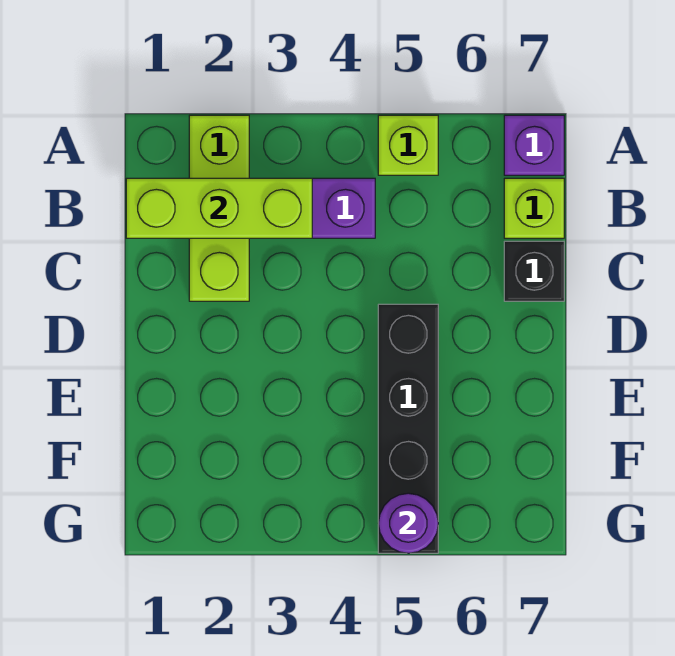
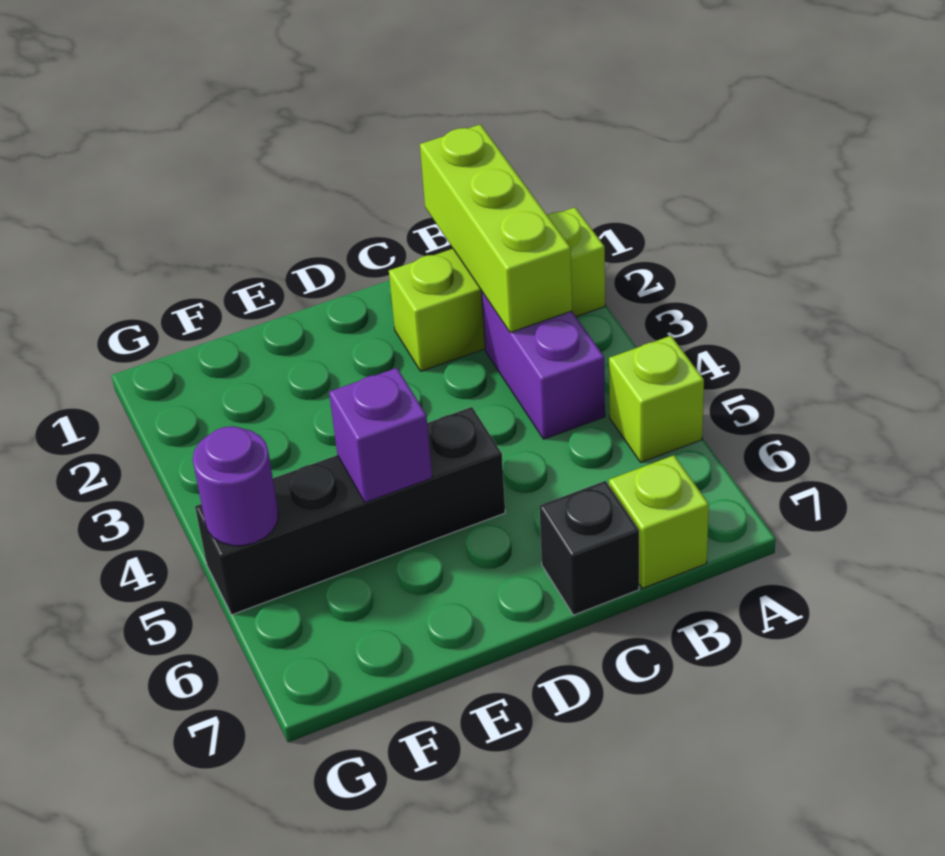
purple brick A7 level 1 -> purple brick E5 level 2

